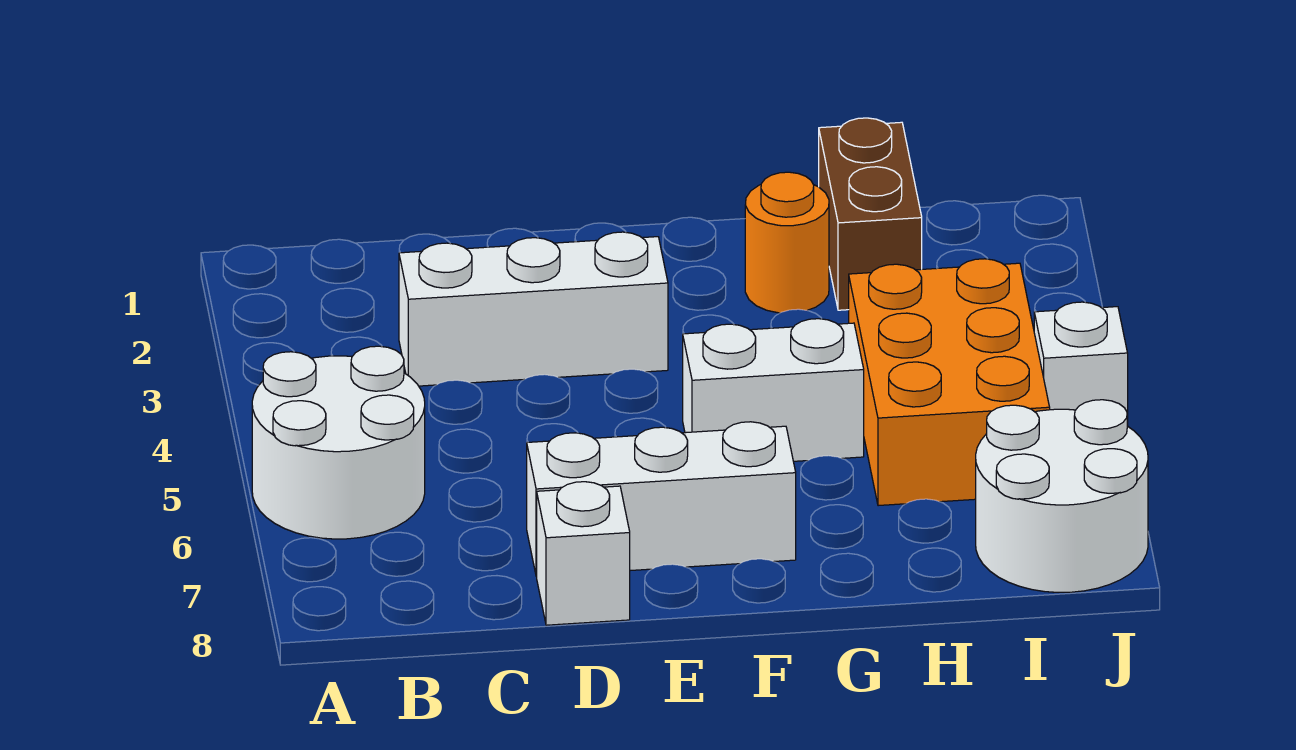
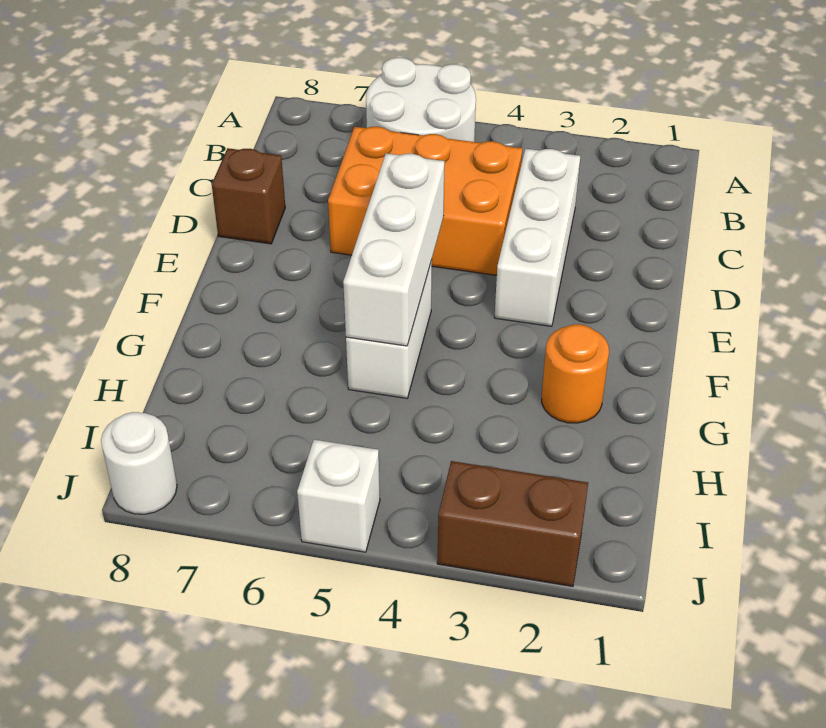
white brick D7:F7 level 1 -> white brick E5:G5 level 2
white brick D8 level 1 -> brown brick D8 level 1
brown brick H1:H2 level 1 -> brown brick J2:J3 level 1
orange brick H4:I6 level 1 -> orange brick C4:D6 level 1
white round brick I7:J8 level 1 -> white round brick J8 level 1

